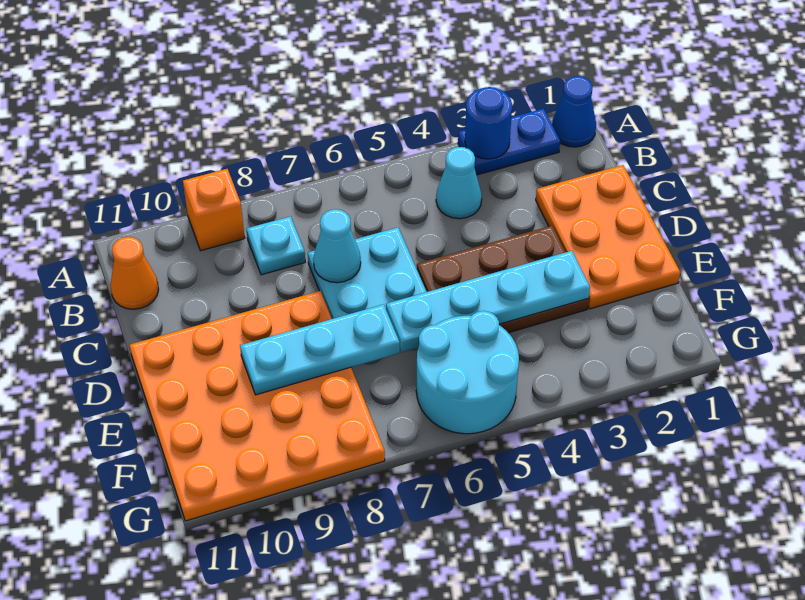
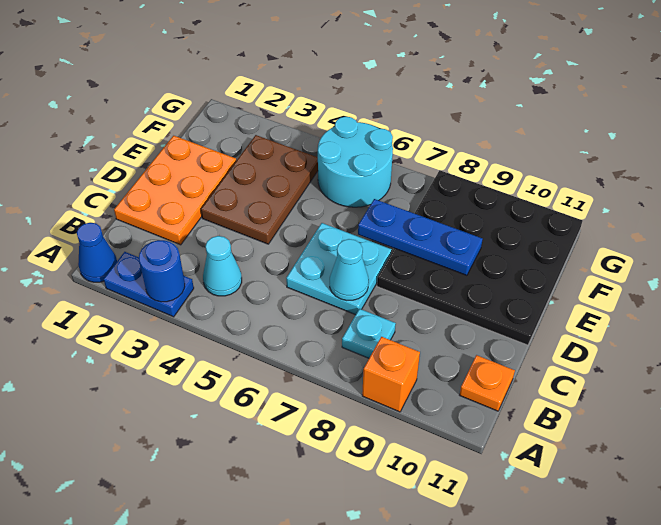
orange cone B11 level 1 -> orange plate B11 level 1
brown plate D3:E5 level 1 -> brown plate D3:F4 level 1
orange plate D8:G11 level 1 -> black plate D8:G11 level 1
cyan plate E3:E6 level 2 -> none
cyan plate E7:E9 level 2 -> blue plate E7:E9 level 2

